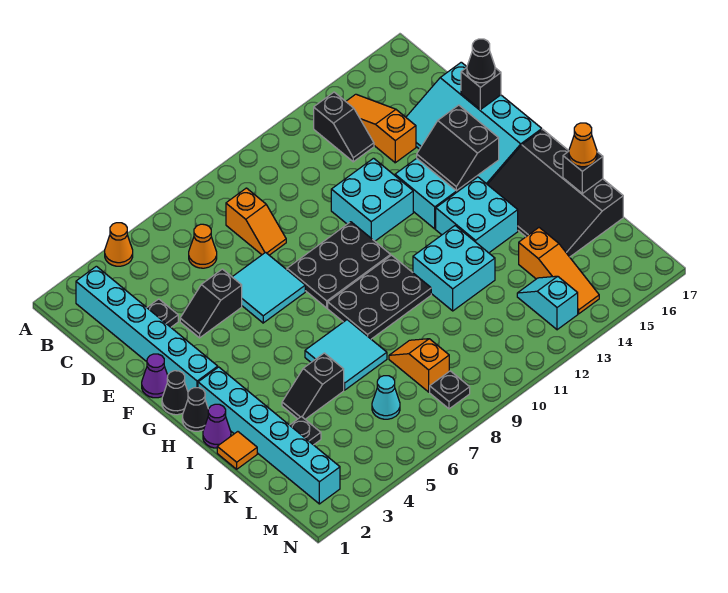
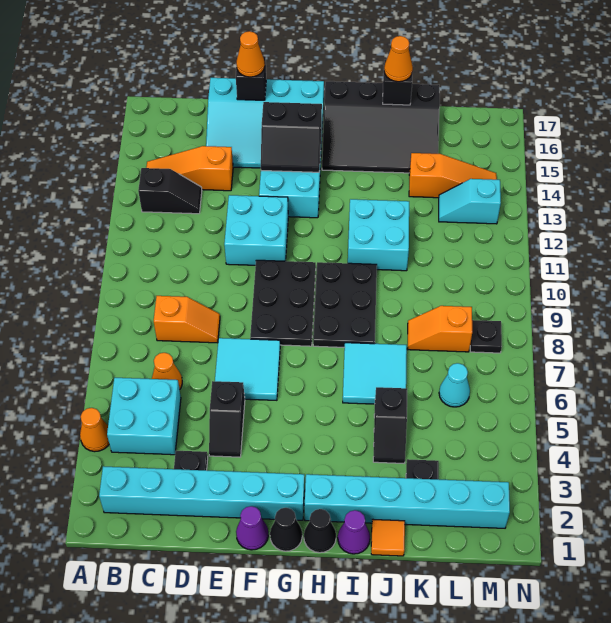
black cone E17 level 3 -> orange cone E17 level 3
cyan brick H13:I14 level 1 -> cyan brick B4:C5 level 1

